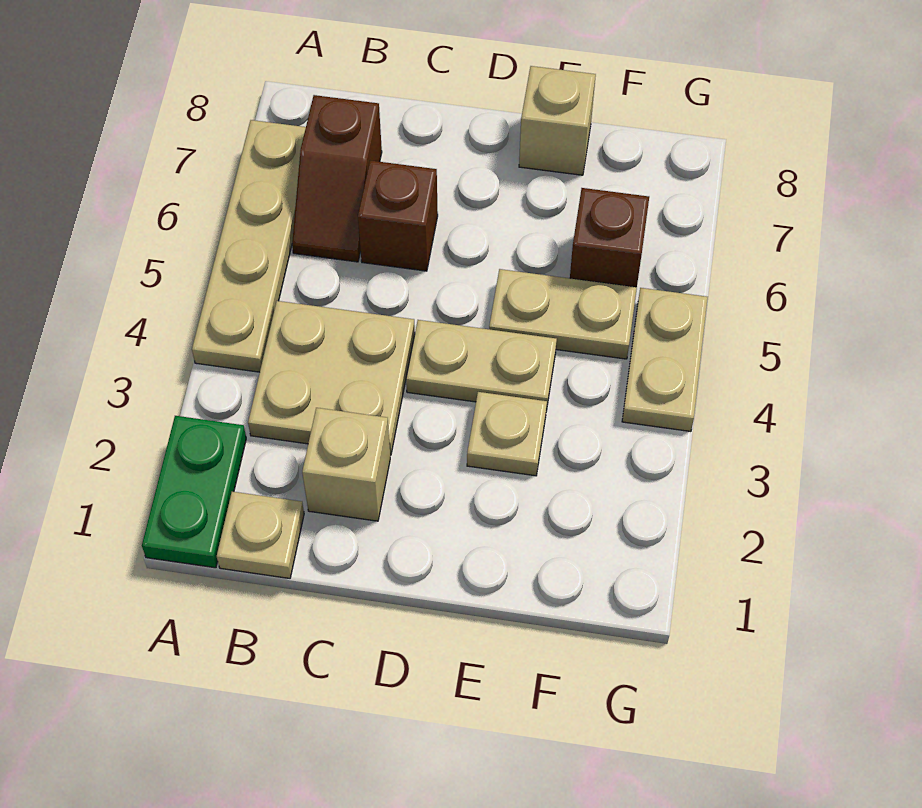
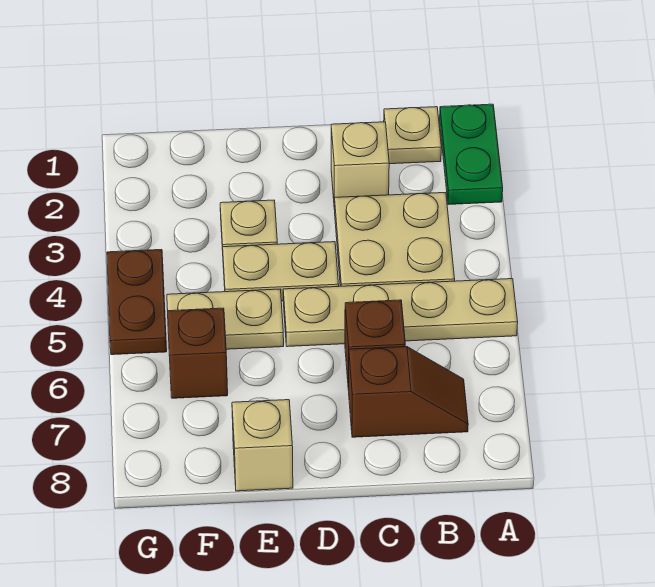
tan plate A4:A7 level 1 -> tan plate A5:D5 level 1
brown slope B6:B7 level 1 top 7 -> brown slope B7:C7 level 1 top C
tan plate G4:G5 level 1 -> brown plate G4:G5 level 1

